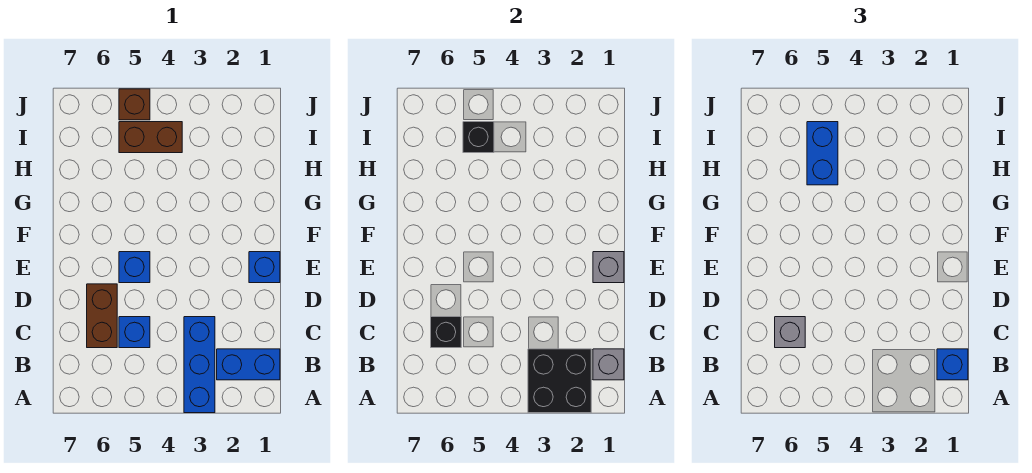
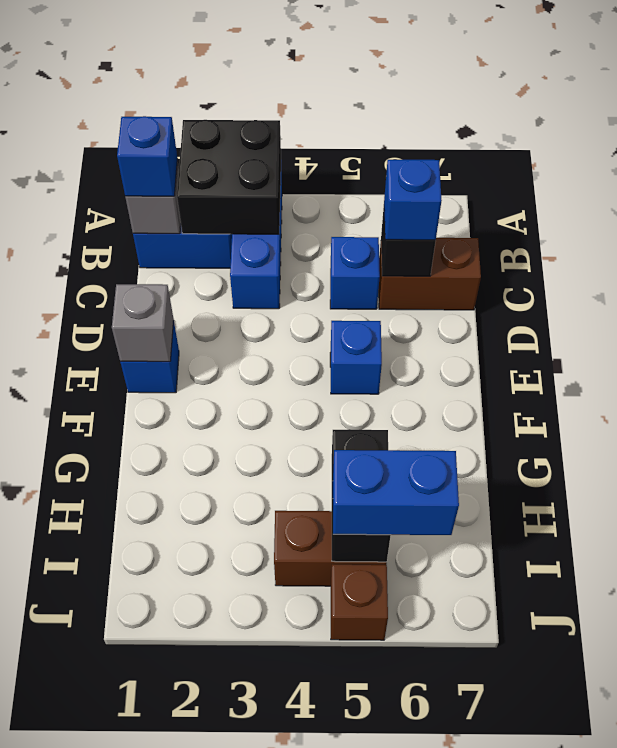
brown brick C6:D6 level 1 -> brown brick C6:C7 level 1
grey brick C6 level 3 -> blue brick C6 level 3
blue brick H5:I5 level 3 -> blue brick I5:I6 level 3
black brick I5 level 2 -> black brick H5:I5 level 2

